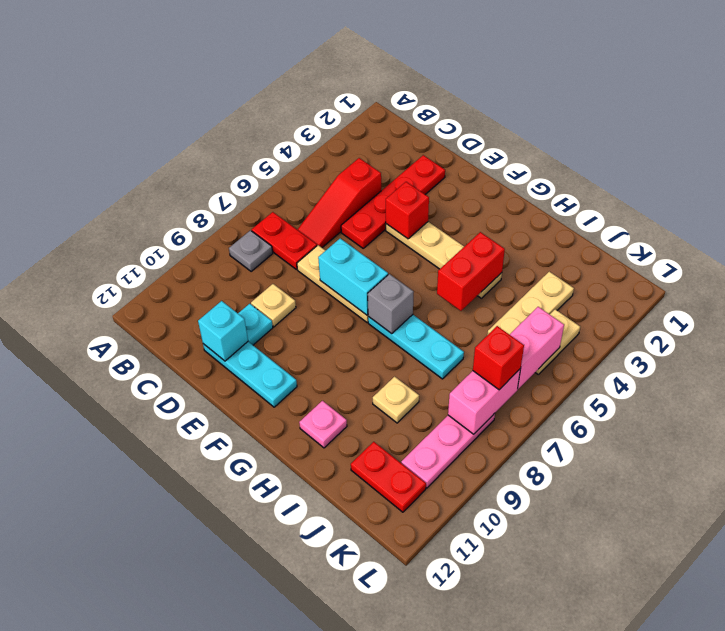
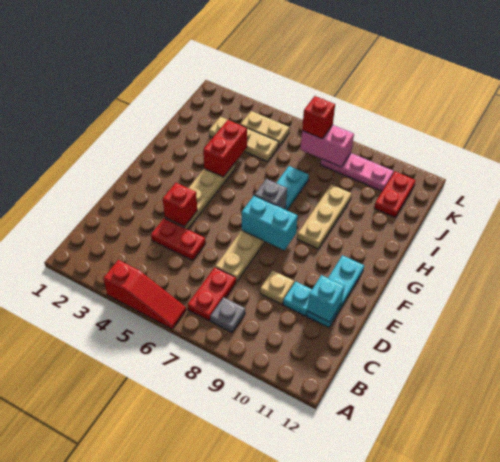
red slope C4:C6 level 1 top 4 -> red slope A4:A6 level 1 top 4
red plate D2:D5 level 1 -> red plate D4:D5 level 1
cyan brick E7:F7 level 2 -> cyan brick F7:F8 level 2
red brick H4:H5 level 2 -> red brick H4:I4 level 2
pink plate H11 level 1 -> none
tan plate I9 level 1 -> tan plate G9:I9 level 1
pink brick K5:K6 level 2 -> none

